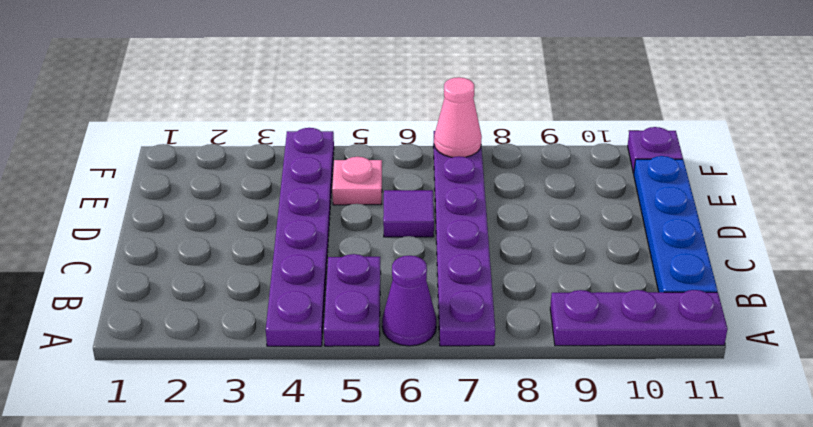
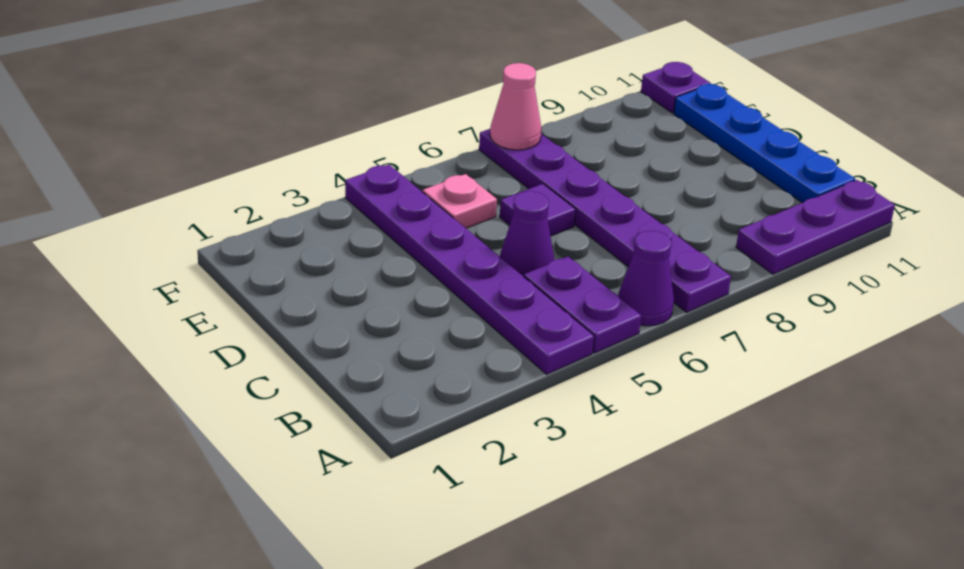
none -> purple cone C5 level 1

